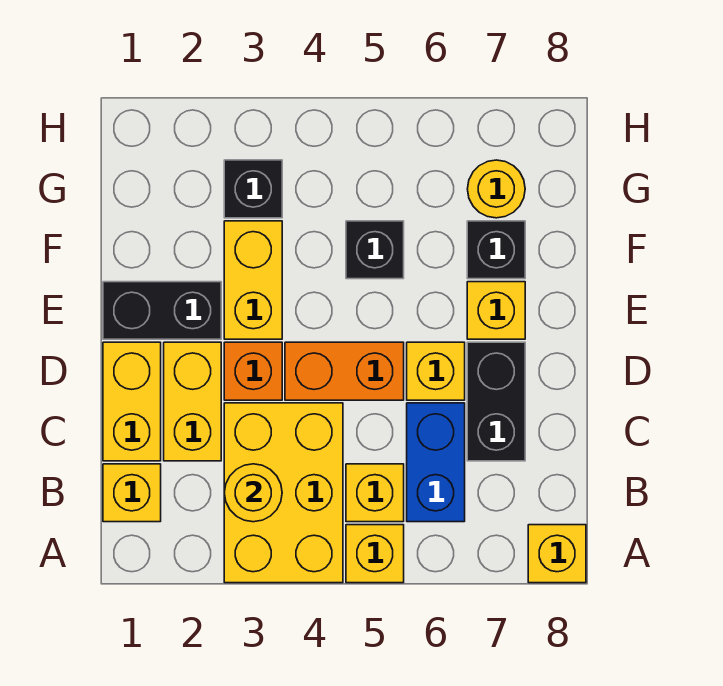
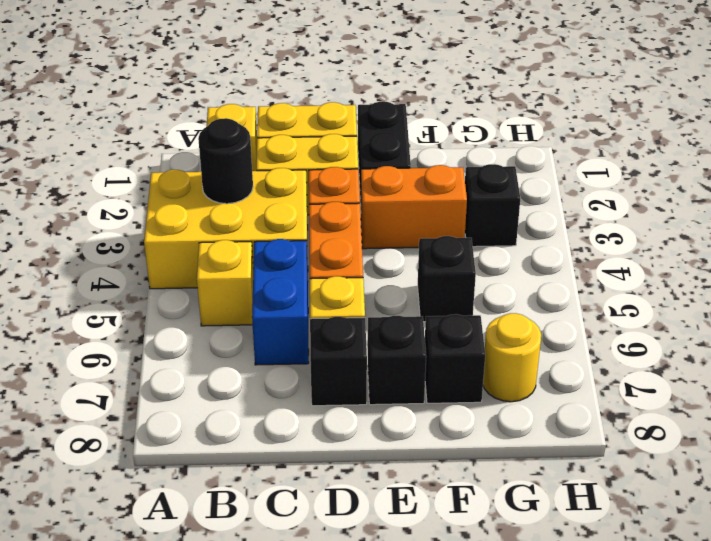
yellow brick A5 level 1 -> none
yellow brick A8 level 1 -> none
yellow round brick B3 level 2 -> black round brick B3 level 2
blue brick B6:C6 level 1 -> blue brick C5:C6 level 1
black brick C7:D7 level 1 -> black brick D7 level 1
yellow brick E3:F3 level 1 -> orange brick E3:F3 level 1
yellow brick E7 level 1 -> black brick E7 level 1

